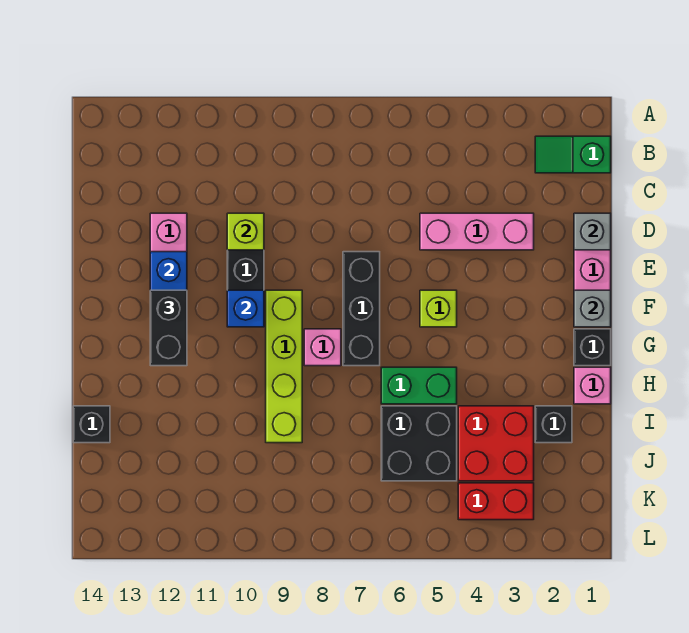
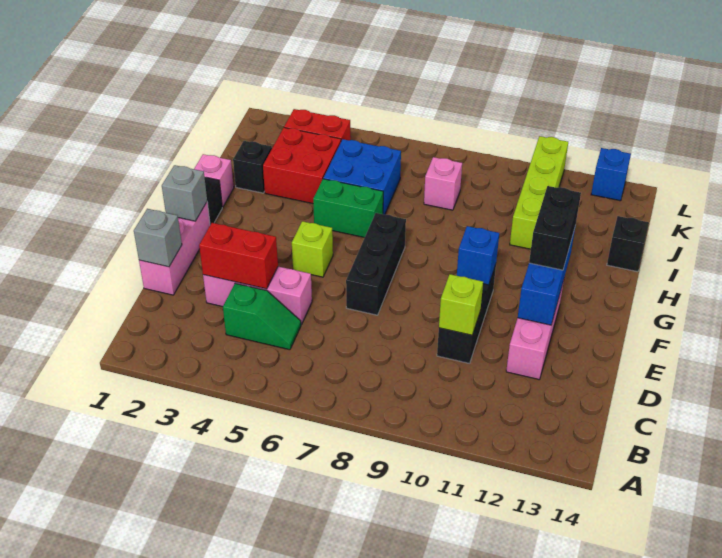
green slope B1:B2 level 1 top 1 -> green slope C4:C5 level 1 top 4
none -> red brick D3:D4 level 2
lime brick F9:I9 level 1 -> lime brick I11:L11 level 1
pink brick G8 level 1 -> pink brick J8 level 1
black brick I5:J6 level 1 -> blue brick I5:J6 level 1
none -> blue brick L13 level 1

